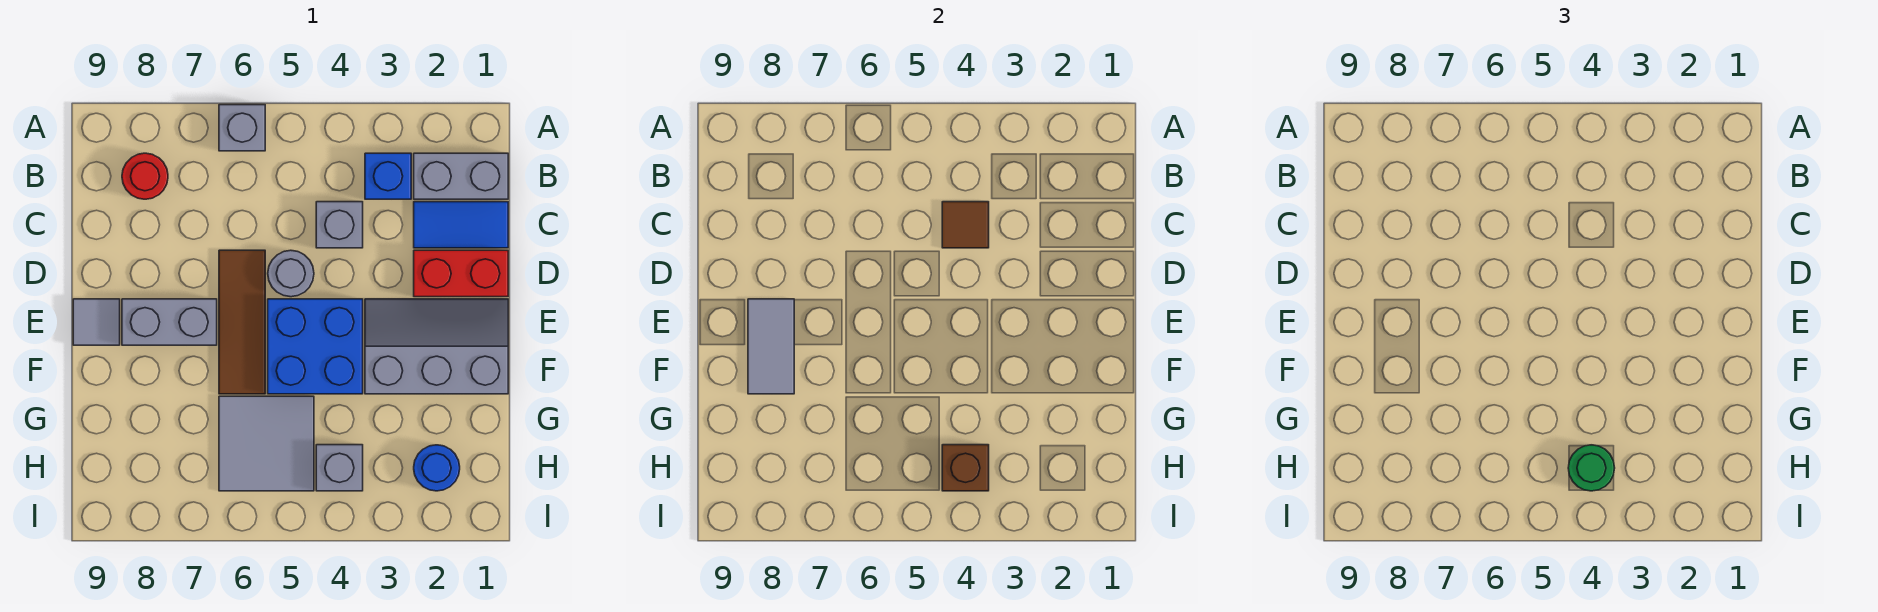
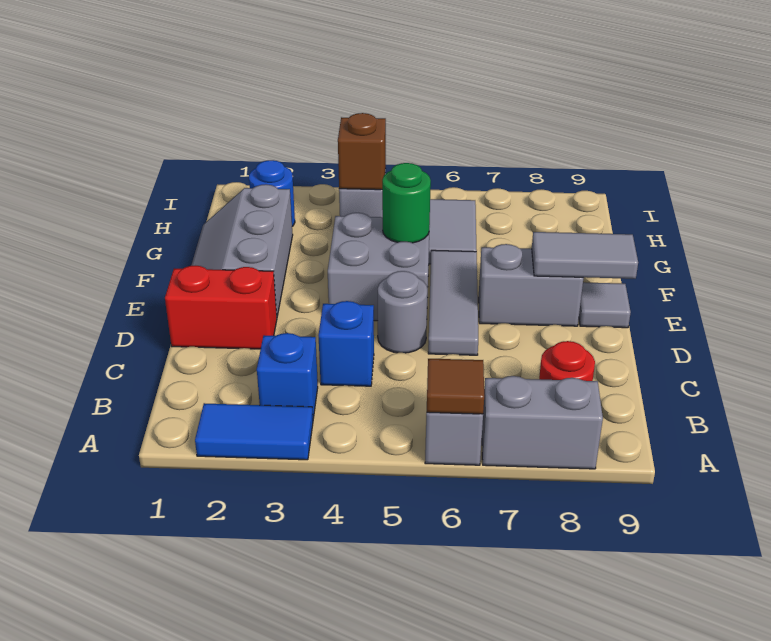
grey brick B1:B2 level 1 -> grey brick A7:A8 level 1
blue tile C1:C2 level 1 -> blue tile A2:A3 level 1
grey brick C4 level 1 -> blue brick C4 level 1
brown tile C4 level 2 -> brown tile A6 level 2
brown tile D6:F6 level 1 -> grey tile D6:F6 level 1
grey slope E1:F3 level 1 top F -> grey slope E1:G2 level 1 top 2
blue brick E4:F5 level 1 -> grey brick E4:F5 level 1
grey tile E8:F8 level 2 -> grey tile E8:E9 level 2
green round brick H4 level 3 -> green round brick F5 level 2

